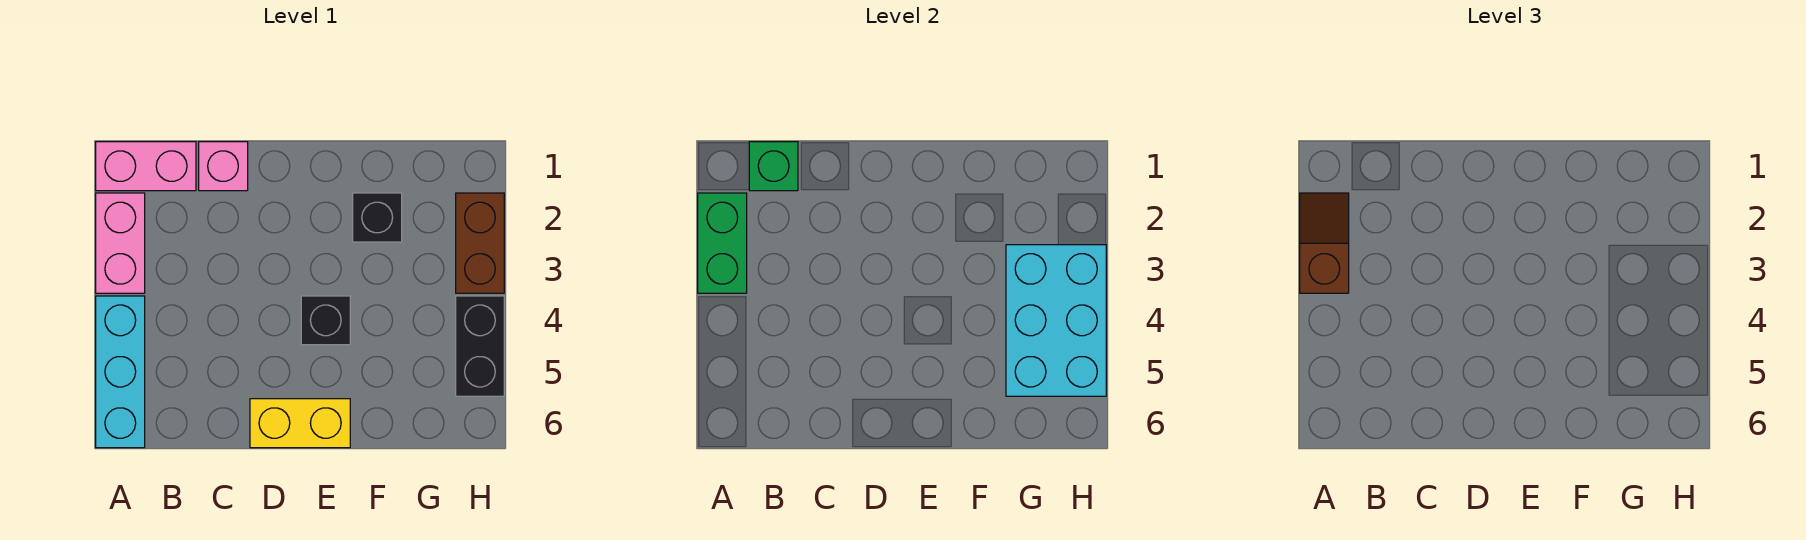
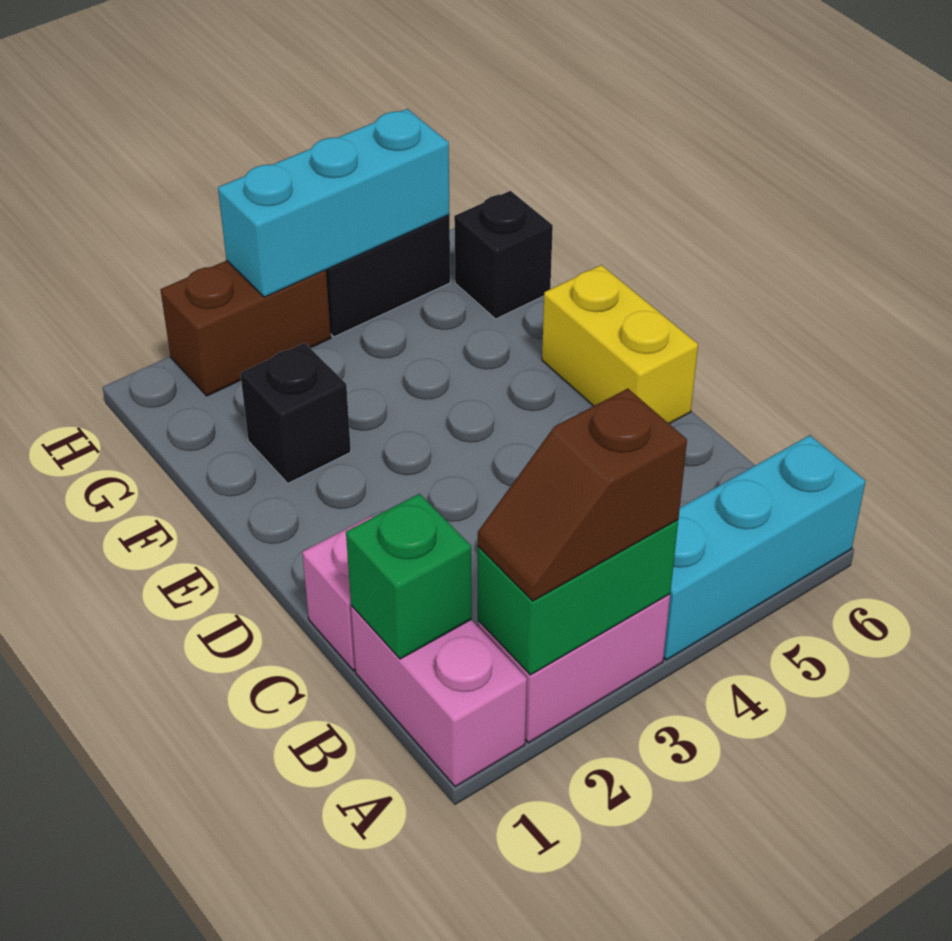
black brick E4 level 1 -> black brick G6 level 1
cyan brick G3:H5 level 2 -> cyan brick H3:H5 level 2

